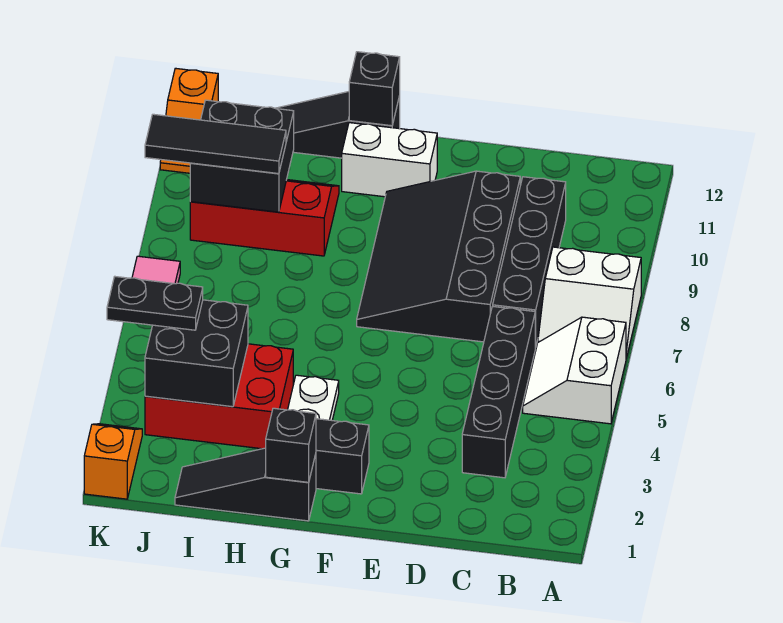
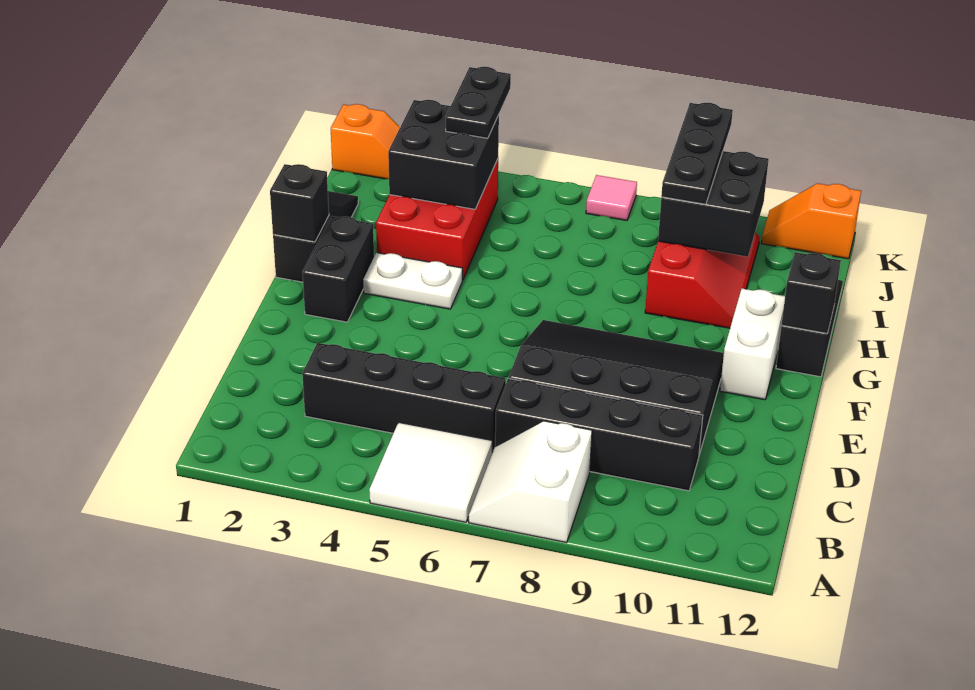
white slope A5:B6 level 1 top A -> white tile A5:B6 level 1
black tile I9:K9 level 3 -> black plate I9:K9 level 3

